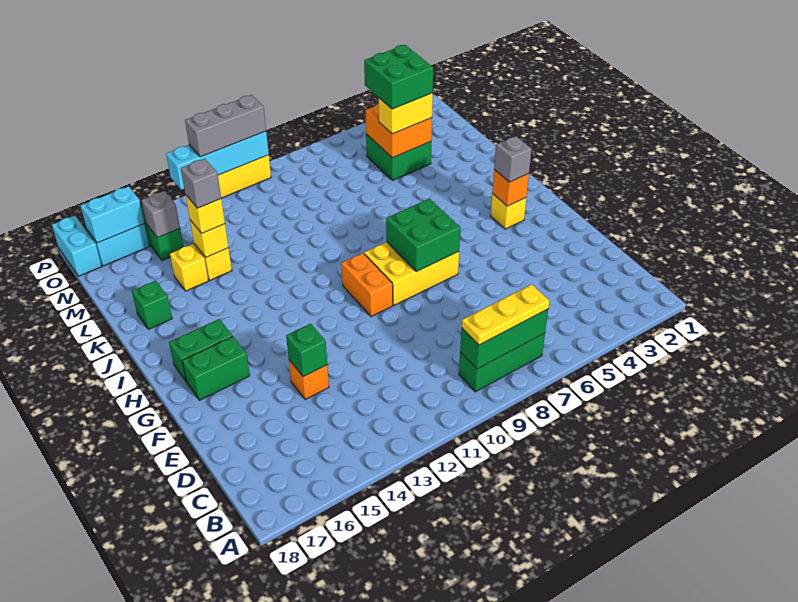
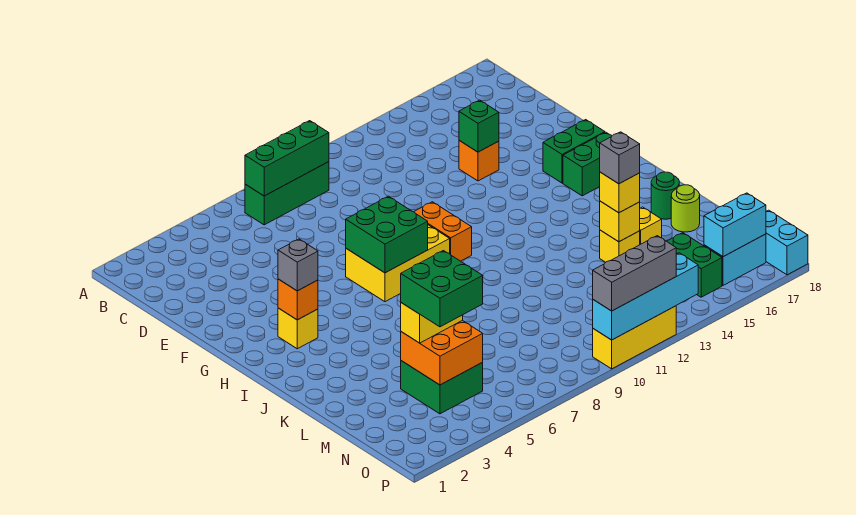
yellow plate B7:B9 level 3 -> none
green brick K17 level 1 -> green round brick K17 level 1
none -> lime round brick L17 level 1
grey brick N15 level 2 -> none

